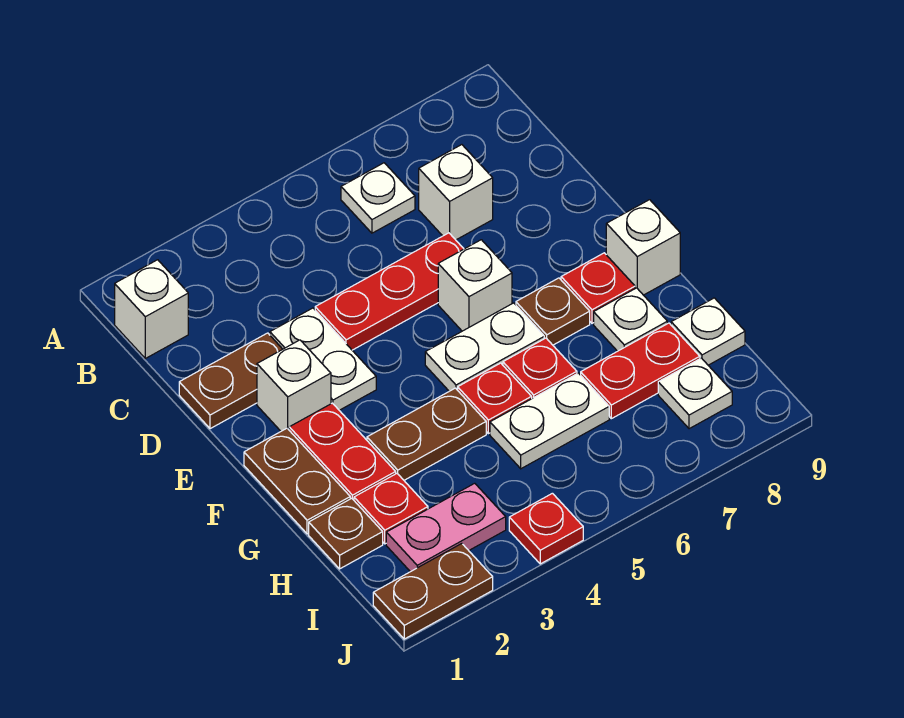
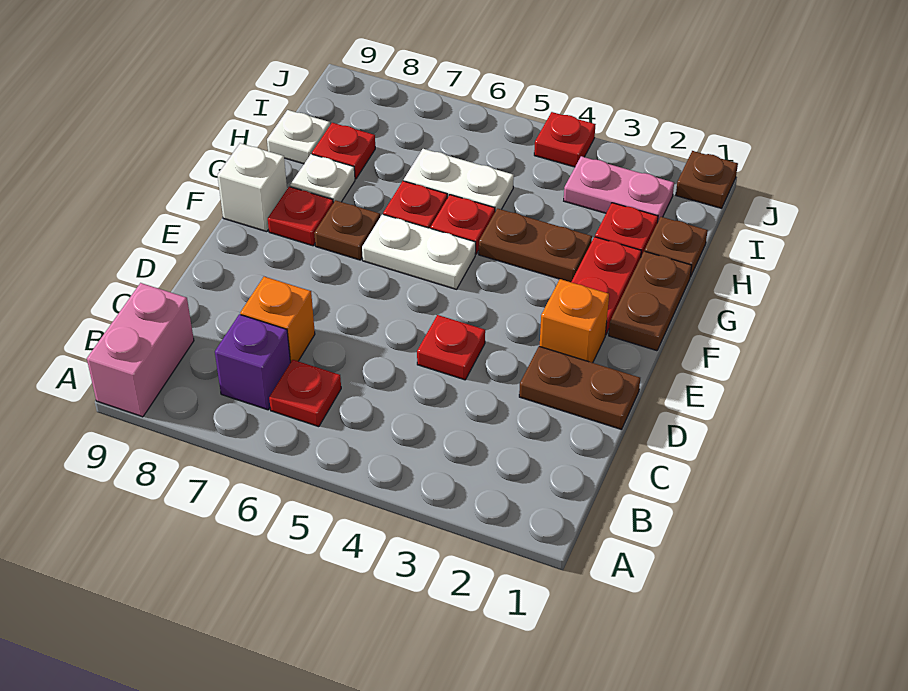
none -> pink brick A9:B9 level 1
white brick B1 level 1 -> none
white plate B6 level 1 -> red plate B6 level 1
none -> purple brick B7 level 1
white brick C7 level 1 -> orange brick C7 level 1
white plate D3:E3 level 1 -> none
red plate D4:D6 level 1 -> red plate D4 level 1
white brick E2 level 1 -> orange brick E2 level 1
white brick E6 level 1 -> none
red plate H7:H8 level 1 -> red plate H8 level 1
white plate I8 level 1 -> none
brown plate J1:J2 level 1 -> brown plate J1 level 1

